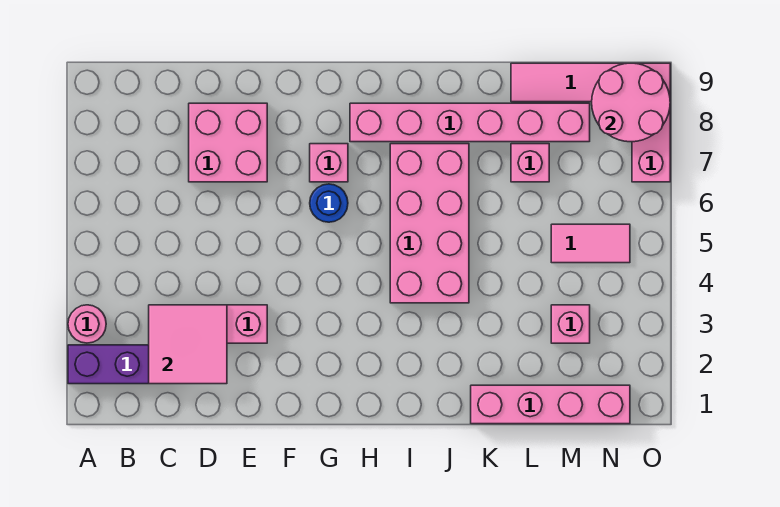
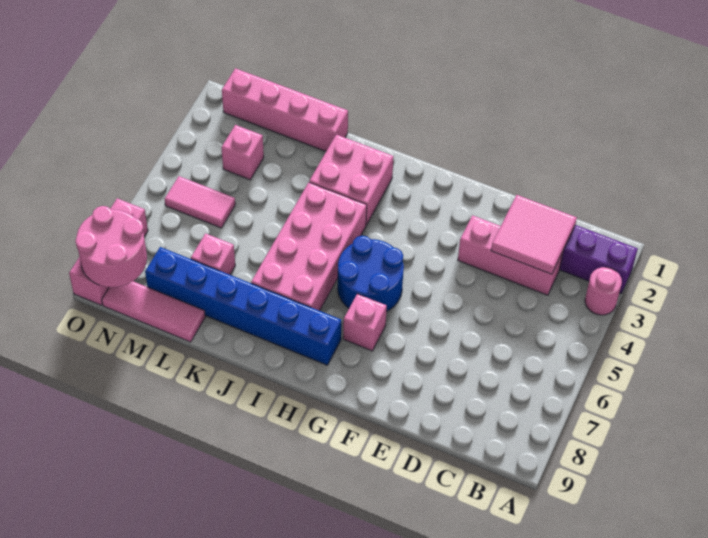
pink brick D7:E8 level 1 -> pink brick I2:J3 level 1
blue round brick G6 level 1 -> blue round brick G5:H6 level 1
pink brick H8:M8 level 1 -> blue brick H8:M8 level 1

